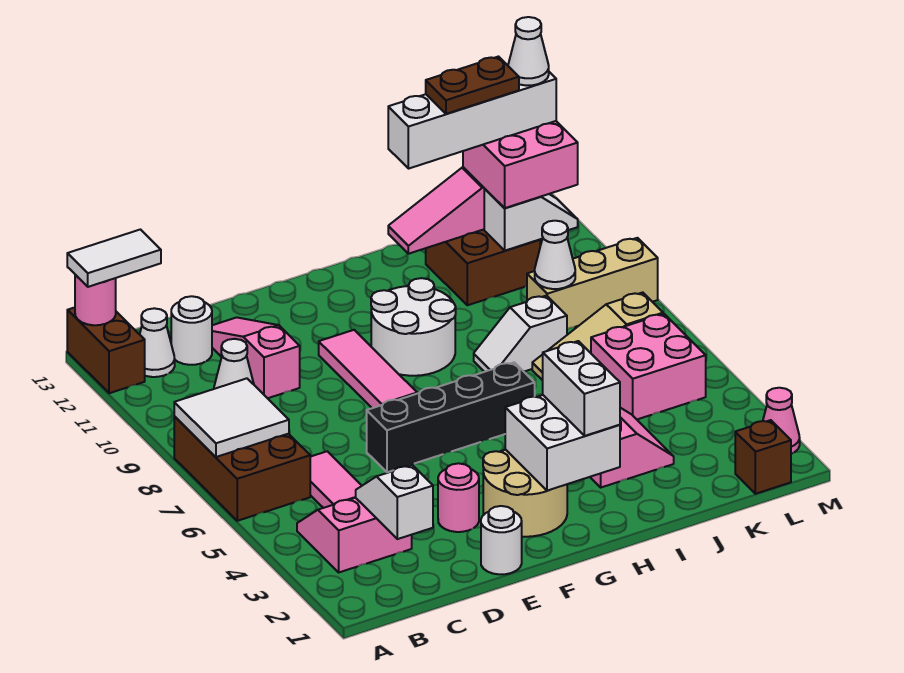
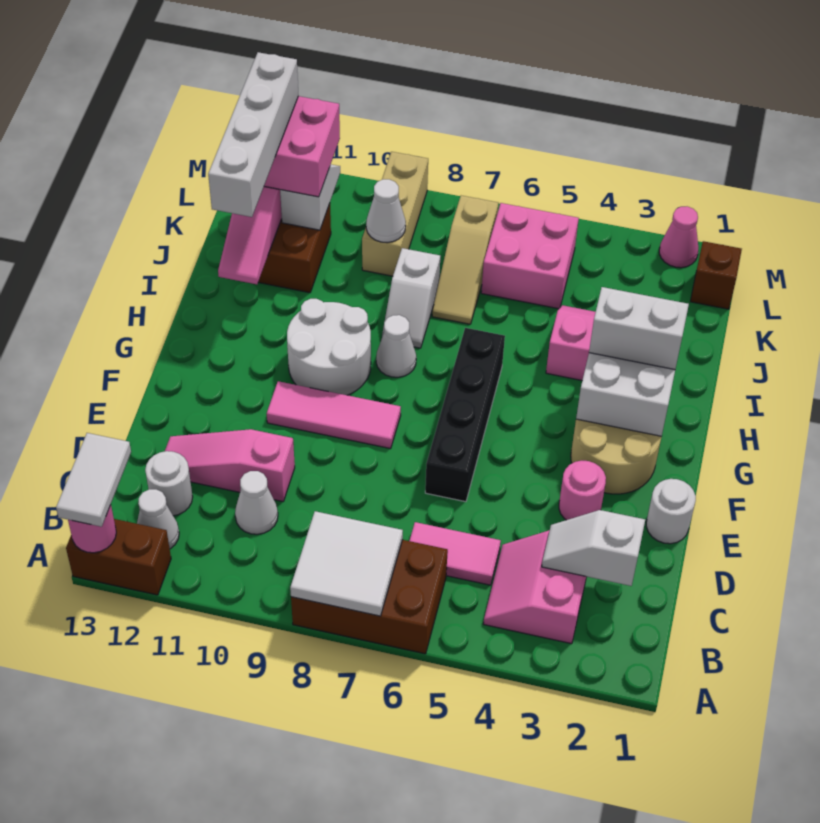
brown plate J12:K12 level 5 -> none
white cone L12 level 5 -> white cone H8 level 1

